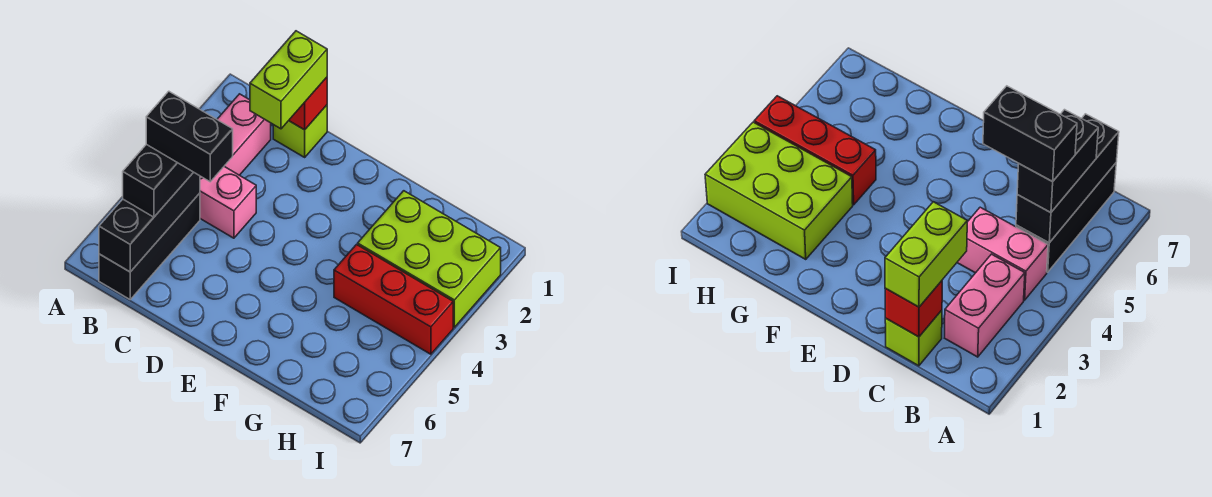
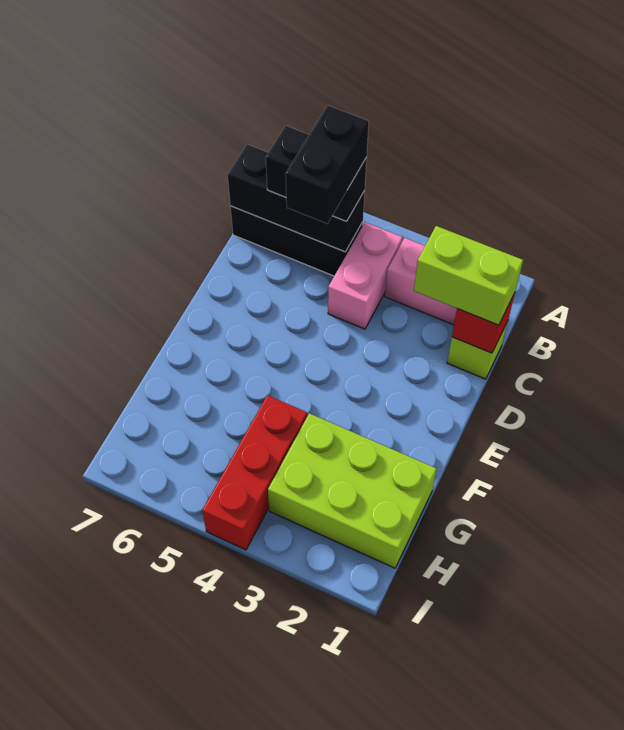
lime brick G2:I3 level 1 -> lime brick G1:H3 level 1

